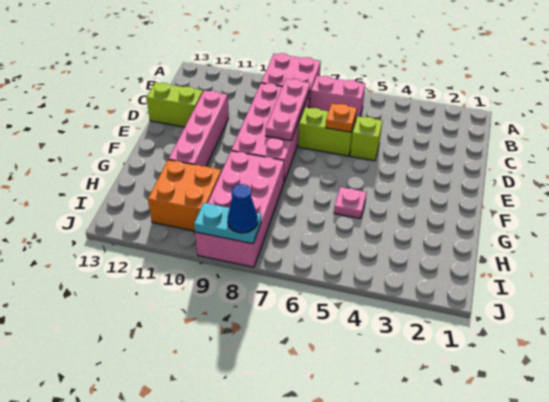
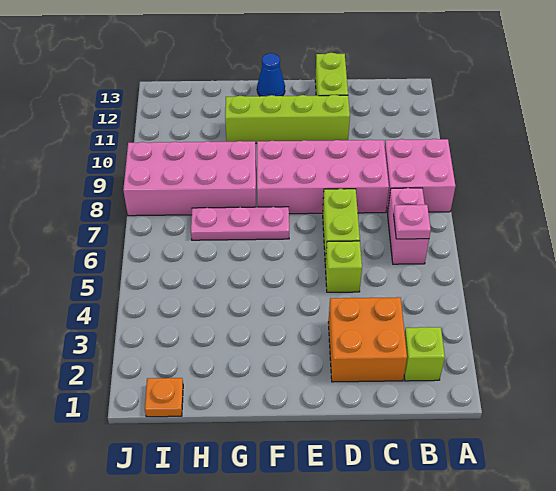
none -> lime brick B2 level 1
pink plate C8:E8 level 2 -> pink plate F7:H7 level 1
orange plate D6 level 2 -> orange plate I1 level 1
pink brick D11:G11 level 1 -> lime brick D11:G11 level 1
pink plate G5 level 1 -> pink plate B6 level 2
orange brick H10:I11 level 1 -> orange brick C2:D3 level 1
cyan plate J8:J9 level 2 -> none
blue cone J8 level 3 -> blue cone F13 level 1

